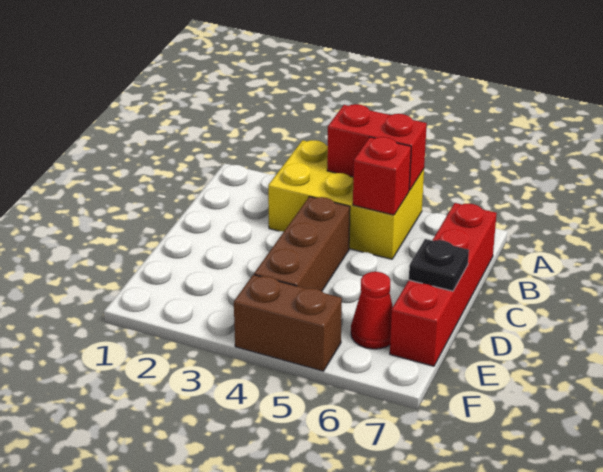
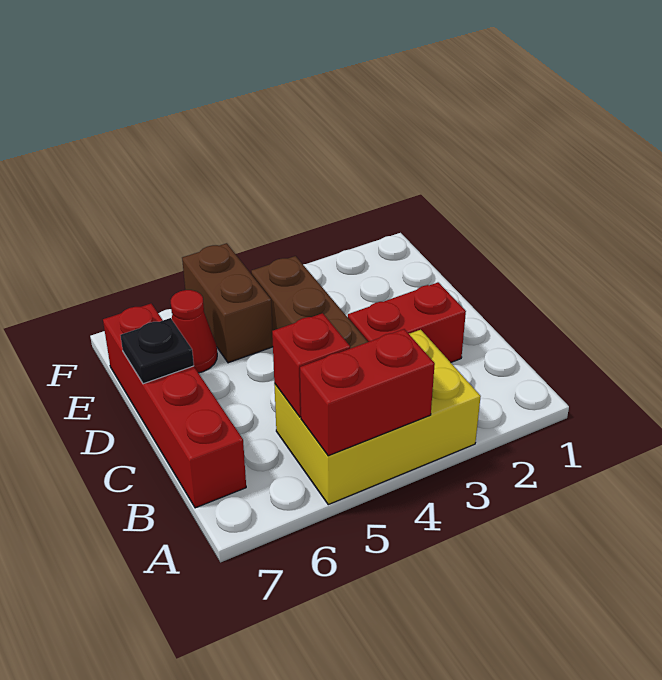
none -> red brick C2:C3 level 1
brown brick F4:F5 level 1 -> brown brick E5:F5 level 1

